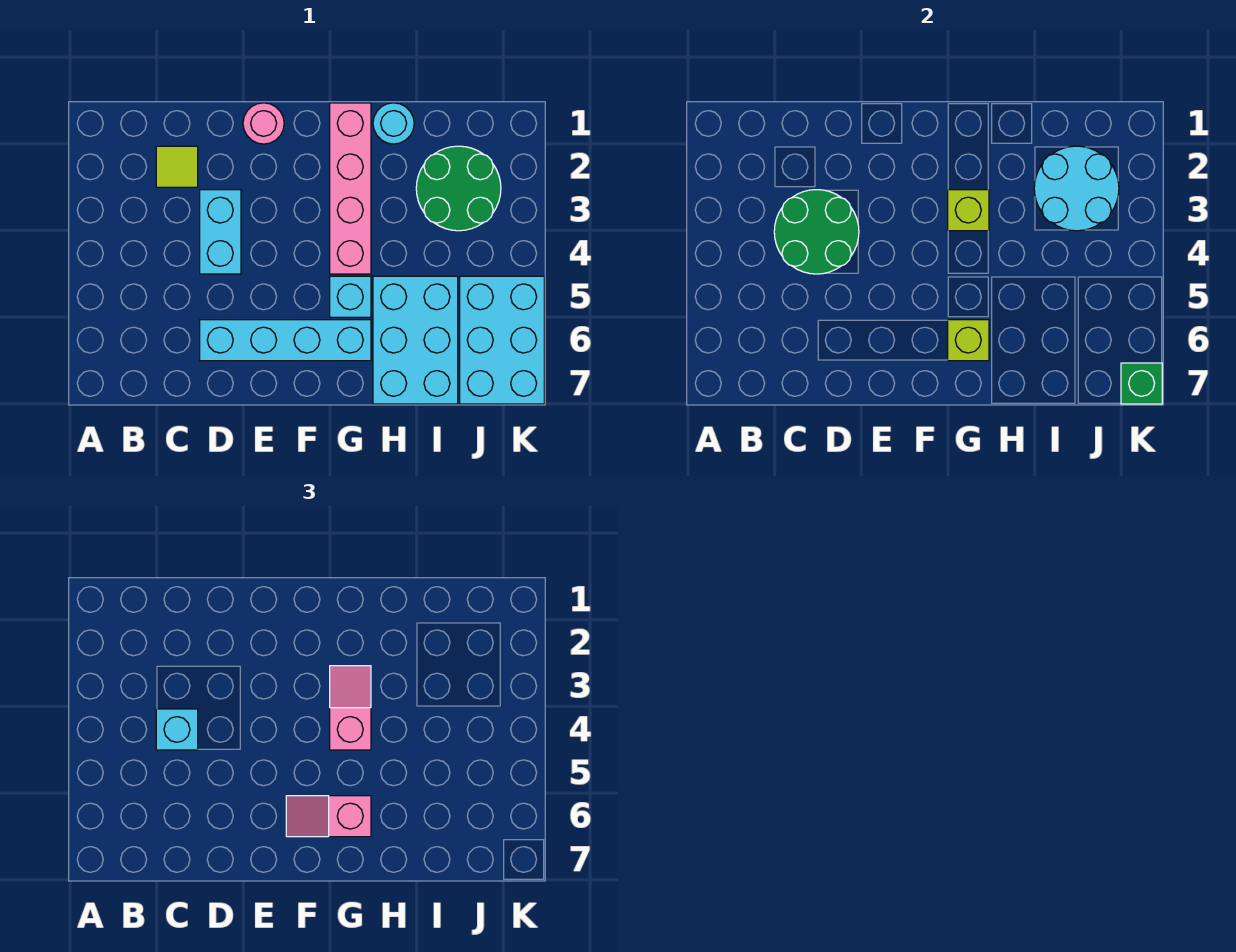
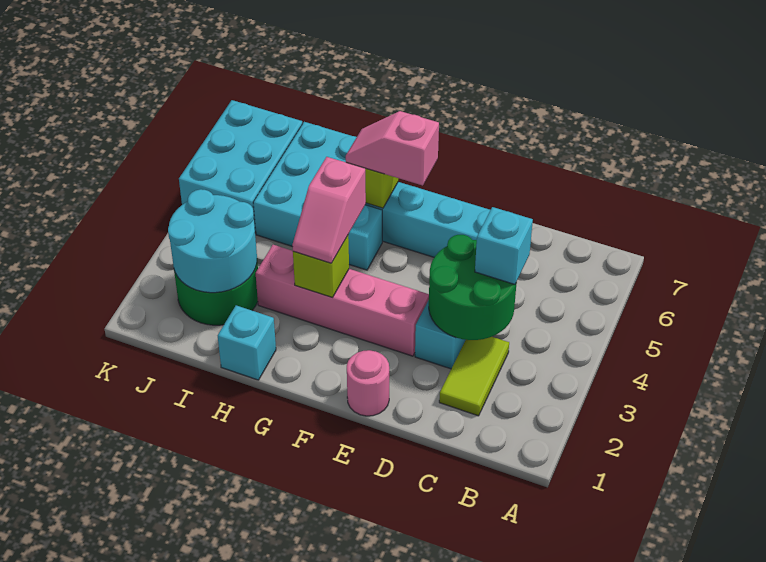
lime tile C2 level 1 -> lime tile C2:C3 level 1
pink slope F6:G6 level 3 top G -> pink slope F6:G6 level 3 top F
pink brick G1:G4 level 1 -> pink brick E3:H3 level 1
cyan round brick H1 level 1 -> cyan brick H1 level 1
green brick K7 level 2 -> none

